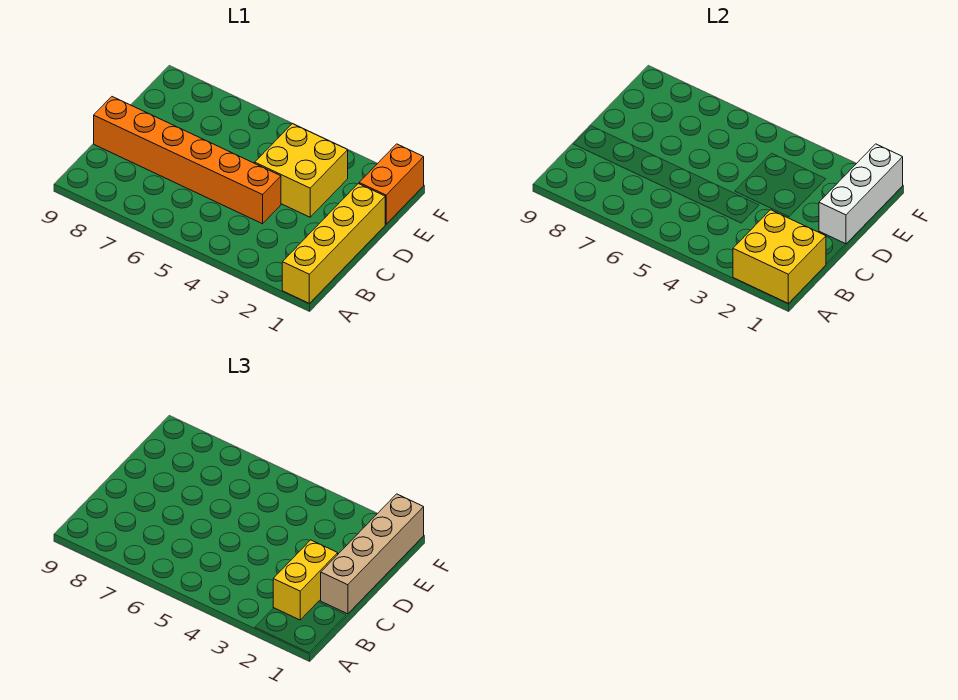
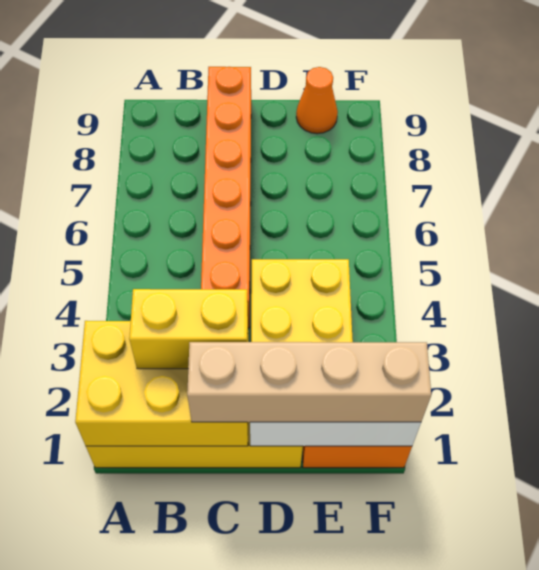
yellow brick A1:B2 level 2 -> yellow brick A1:C2 level 2
none -> orange cone E9 level 1

